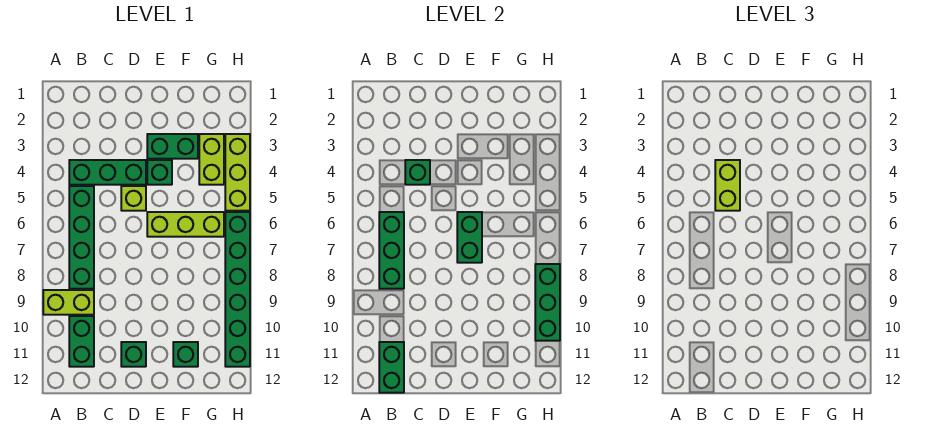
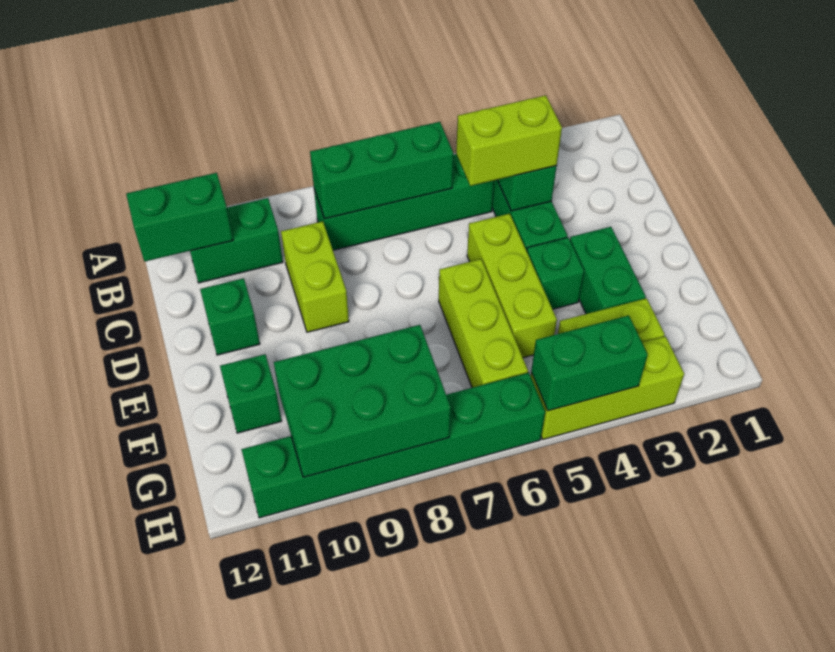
lime brick A9:B9 level 1 -> lime brick C9:D9 level 1
lime brick D5 level 1 -> lime brick D5:F5 level 1
green brick E6:E7 level 2 -> green brick H4:H5 level 2
green brick H8:H10 level 2 -> green brick G8:H10 level 2

